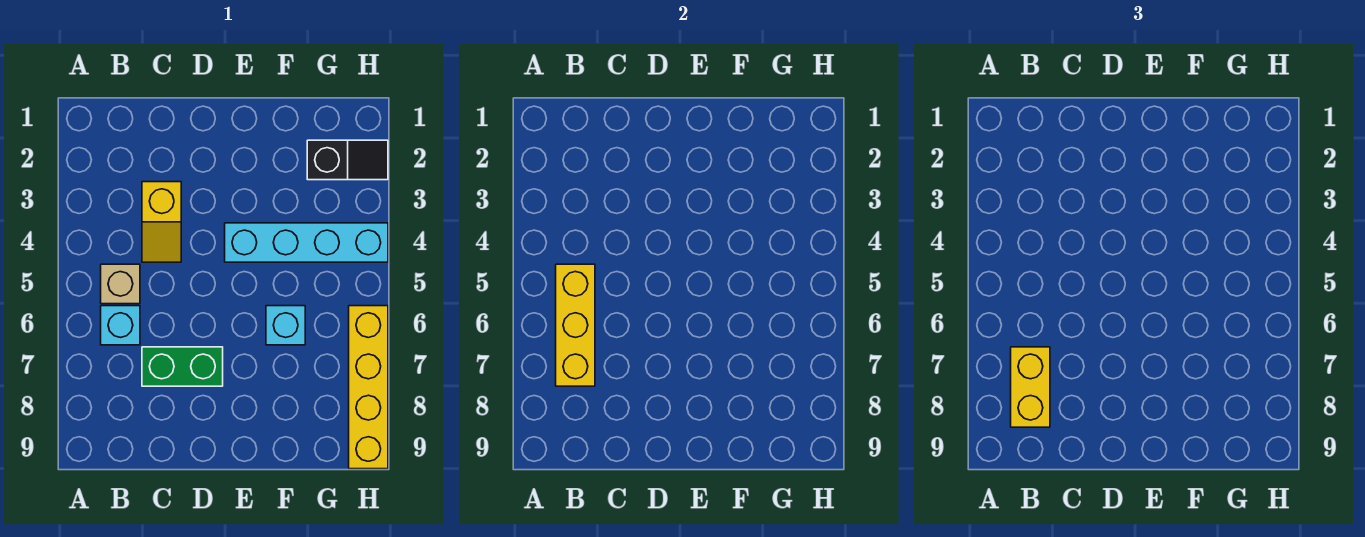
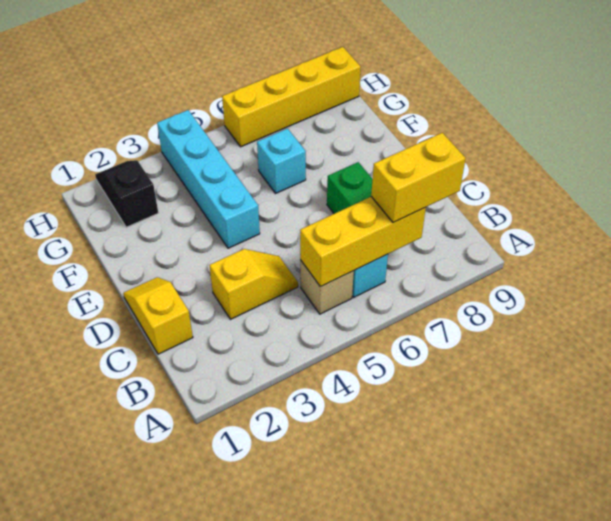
none -> yellow slope C1:D1 level 1 top C

